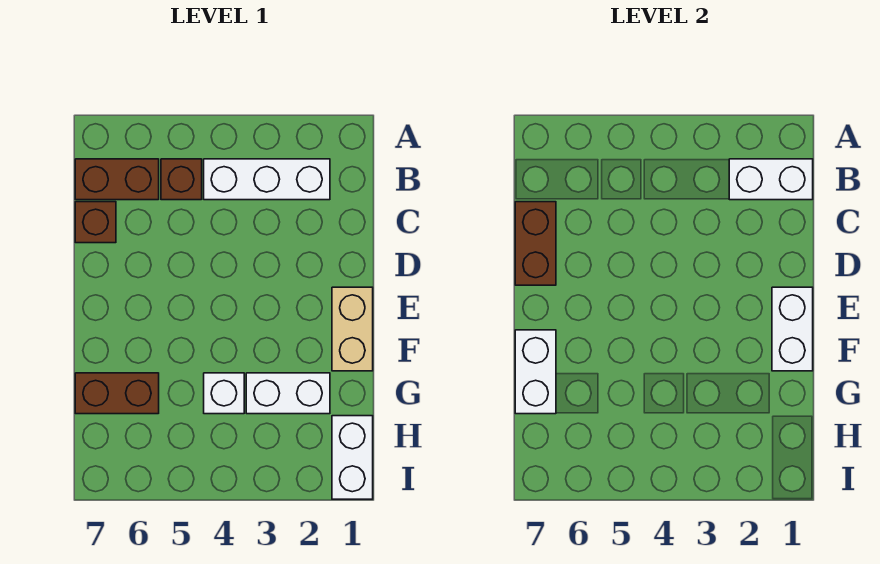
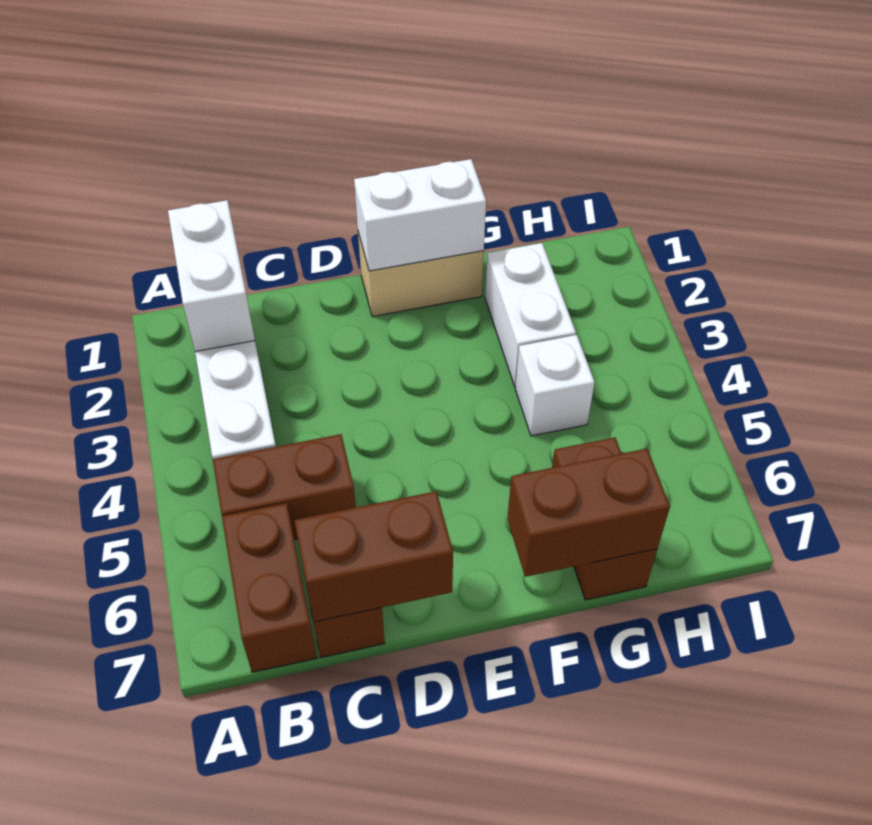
brown brick B5 level 1 -> brown brick B5:C5 level 1
white brick F7:G7 level 2 -> brown brick F7:G7 level 2
white brick H1:I1 level 1 -> none

